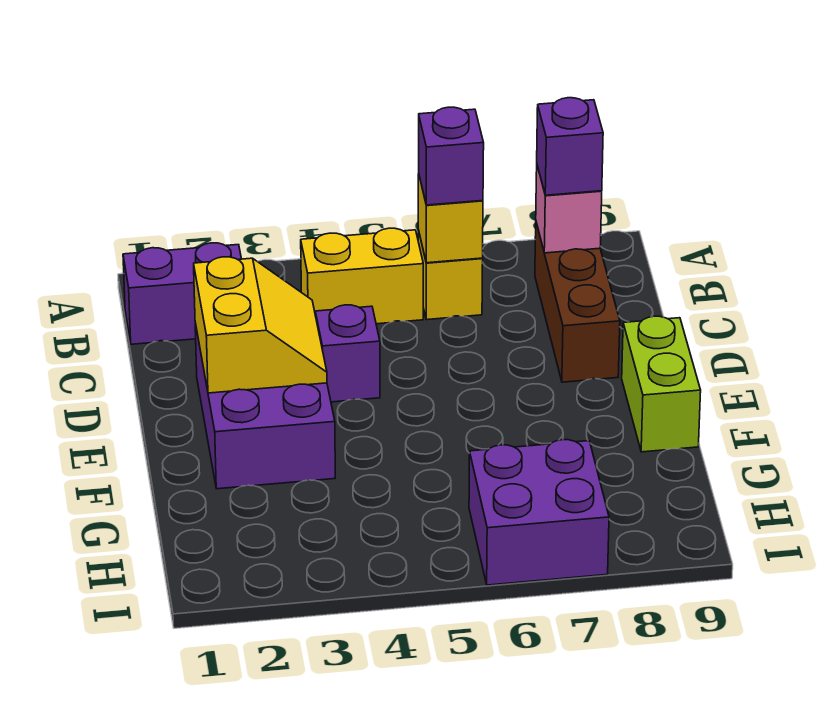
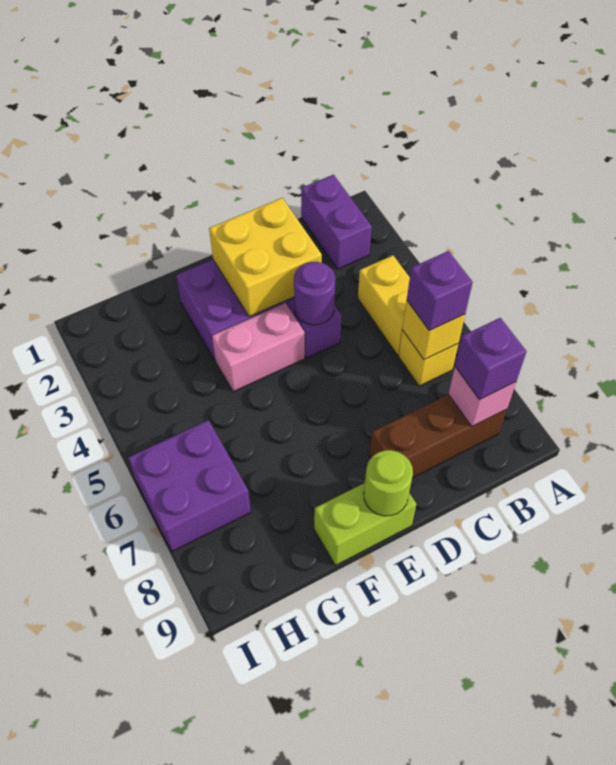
yellow slope D2:E3 level 2 top 2 -> yellow brick D2:E3 level 2
none -> purple round brick D4 level 2
none -> pink brick E4:F4 level 1
none -> lime round brick E9 level 2

